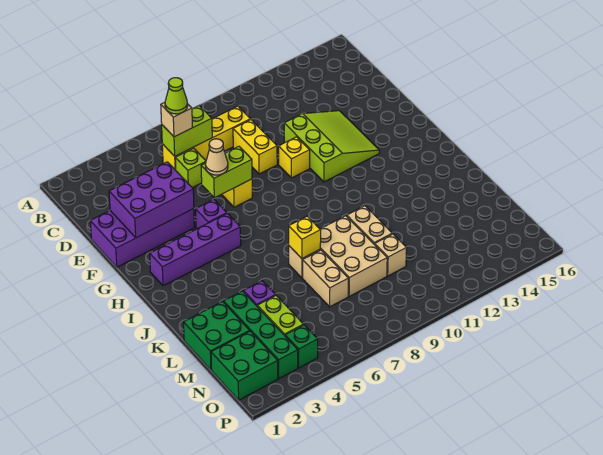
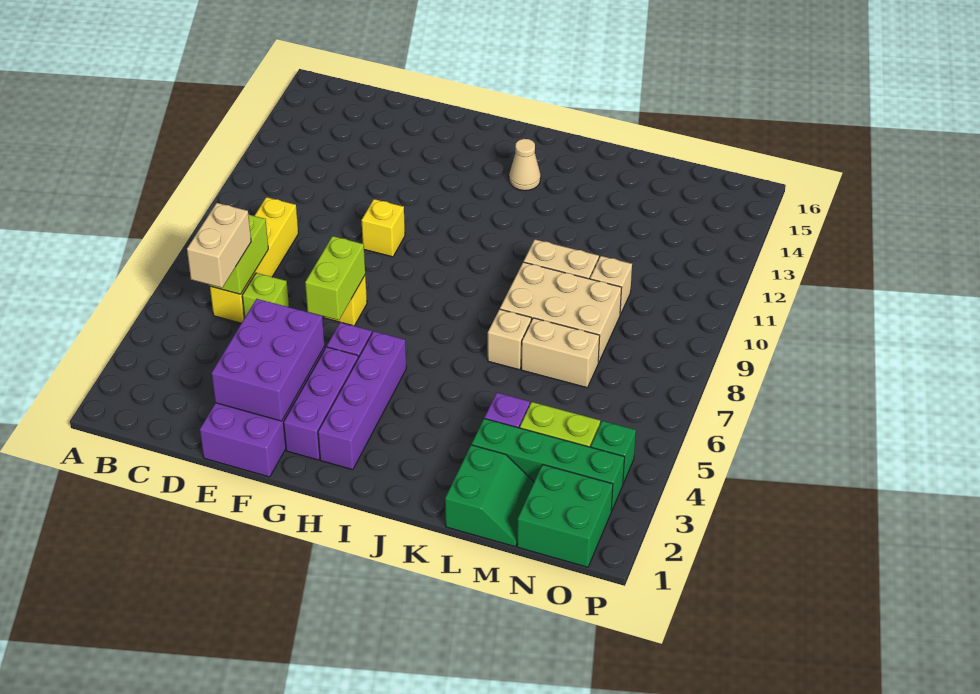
tan brick C6 level 3 -> tan brick C5:C6 level 3
lime cone C6 level 4 -> none
yellow brick D9:E9 level 1 -> none
lime slope E11:G13 level 1 top 11 -> none
tan cone F6 level 3 -> tan cone I14 level 1
none -> purple brick G2:G4 level 1
yellow brick K7 level 2 -> none
green brick L1:M2 level 1 -> green slope L1:M2 level 1 top L

